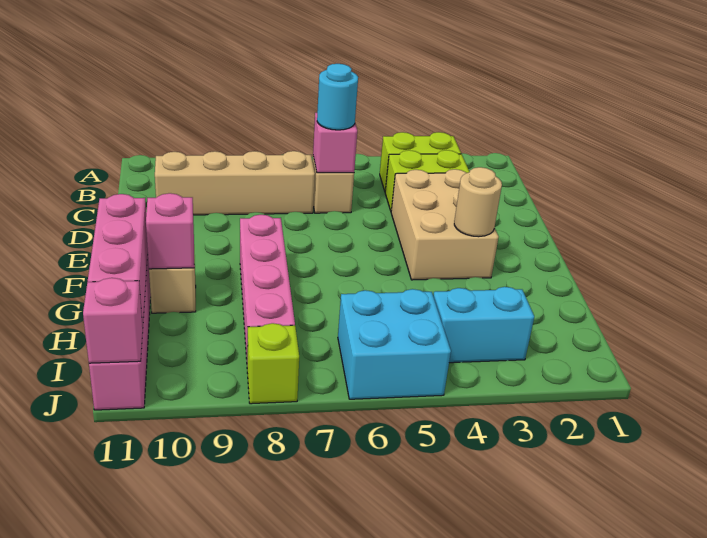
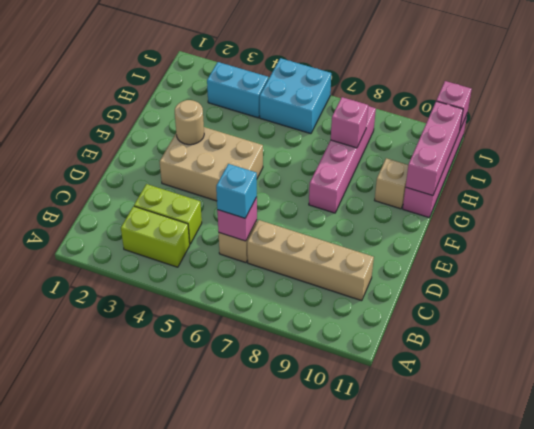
cyan round brick C6 level 3 -> cyan brick C6 level 3
tan brick D3:F4 level 1 -> tan brick E3:F5 level 1
pink brick G10 level 2 -> pink brick H8 level 2
lime brick J8 level 1 -> none

